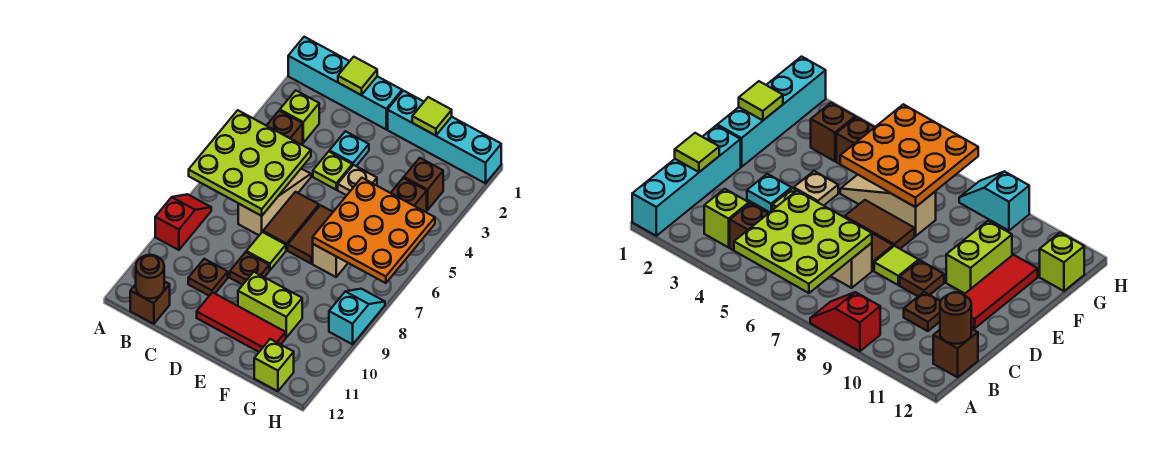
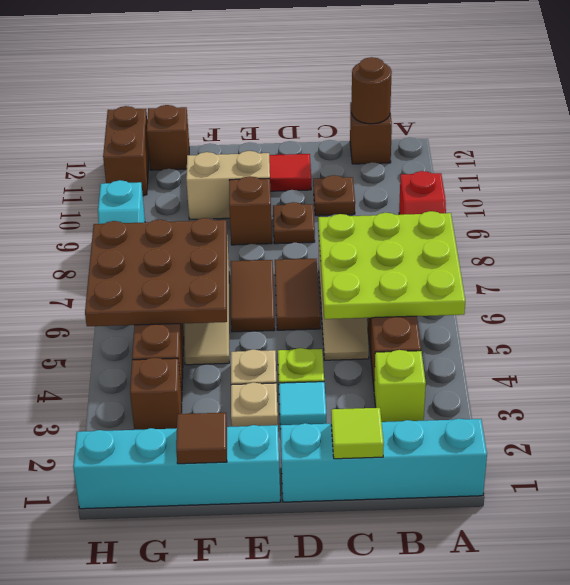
cyan plate D3 level 1 -> cyan tile D3 level 1
lime tile D8 level 1 -> none
none -> tan plate E3 level 1
none -> brown brick E9 level 1
lime brick E10:F10 level 1 -> tan brick E10:F10 level 1
lime tile F1 level 2 -> brown tile F1 level 2
orange plate F5:H7 level 2 -> brown plate F5:H7 level 2
lime brick G12 level 1 -> brown brick G12 level 1
none -> brown brick H11:H12 level 1

